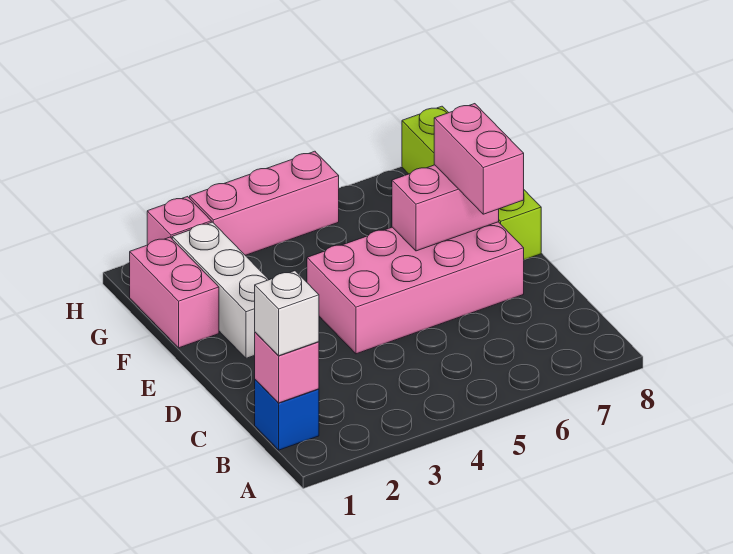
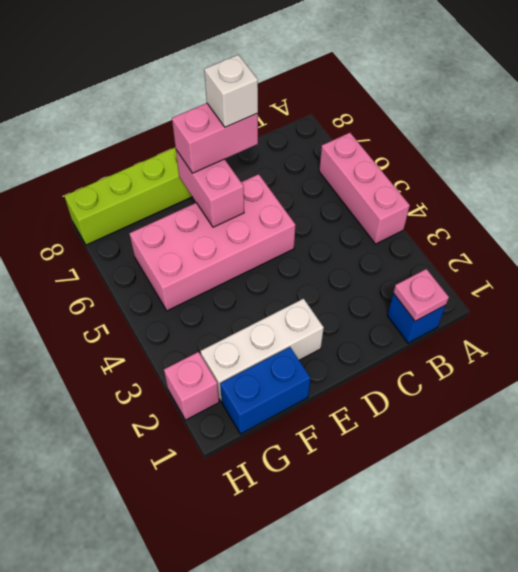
pink brick B1 level 2 -> pink plate B1 level 2
white brick B1 level 3 -> white brick D7 level 4
pink brick D4:E7 level 1 -> pink brick D5:G6 level 1
pink brick F1:G1 level 1 -> blue brick F1:G1 level 1
pink brick H3:H5 level 1 -> pink brick A4:A6 level 1

